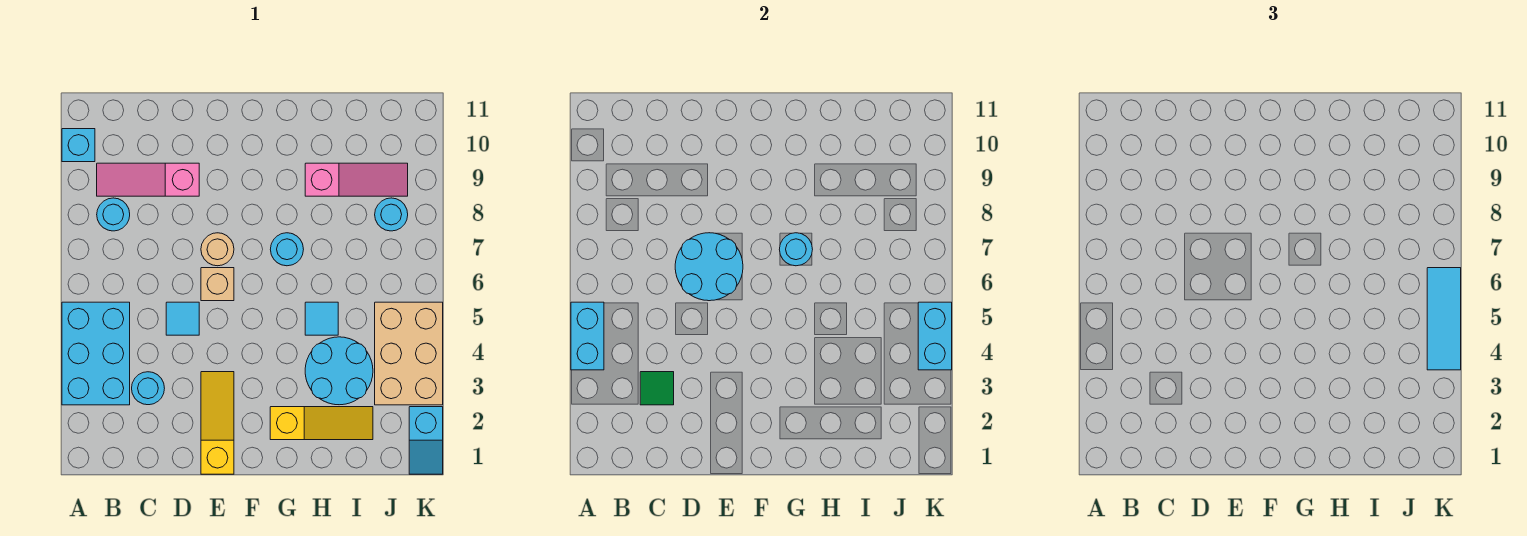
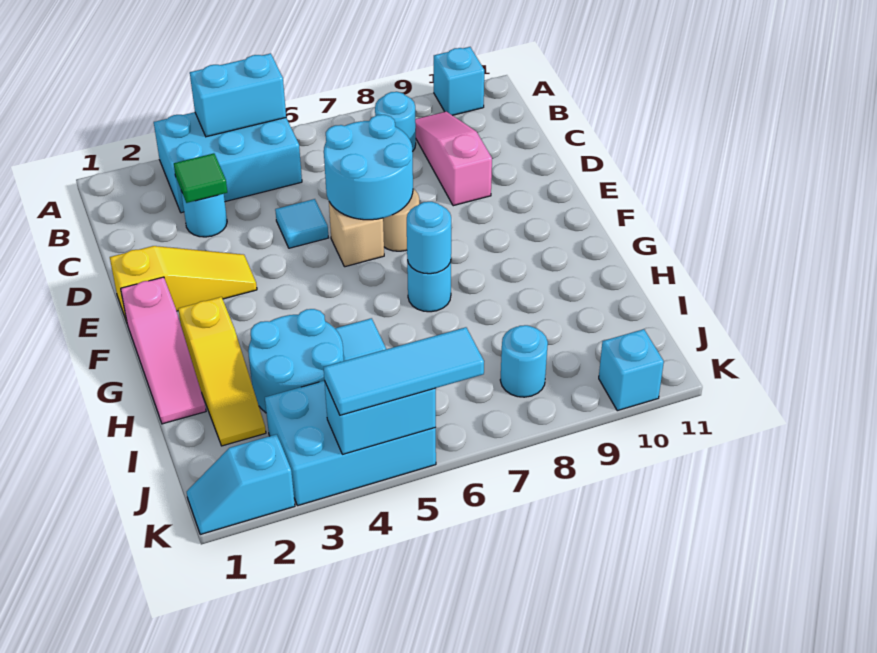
pink slope H9:J9 level 1 top H -> pink slope F1:H1 level 1 top F
tan brick J3:K5 level 1 -> cyan brick J3:K5 level 1
none -> cyan brick K10 level 1

